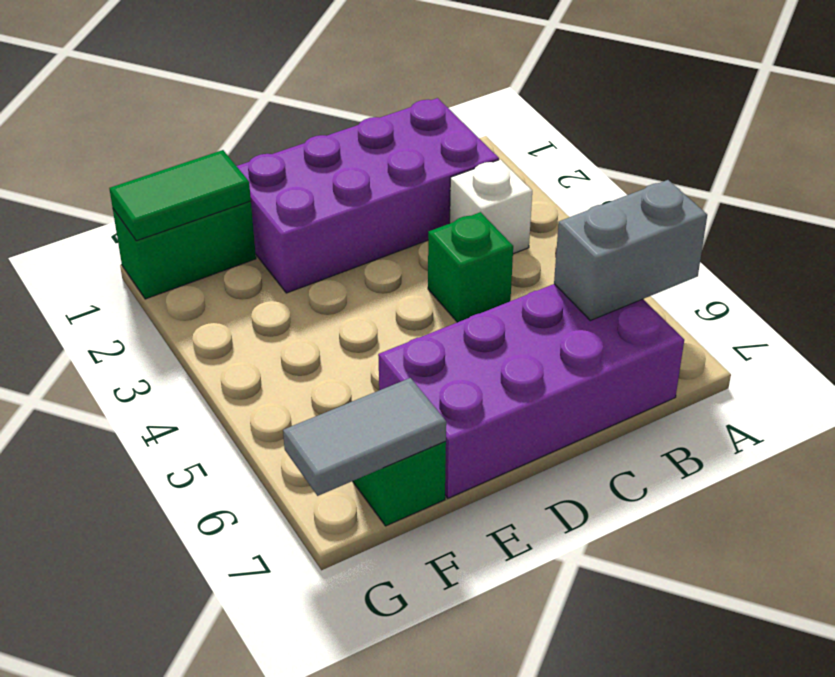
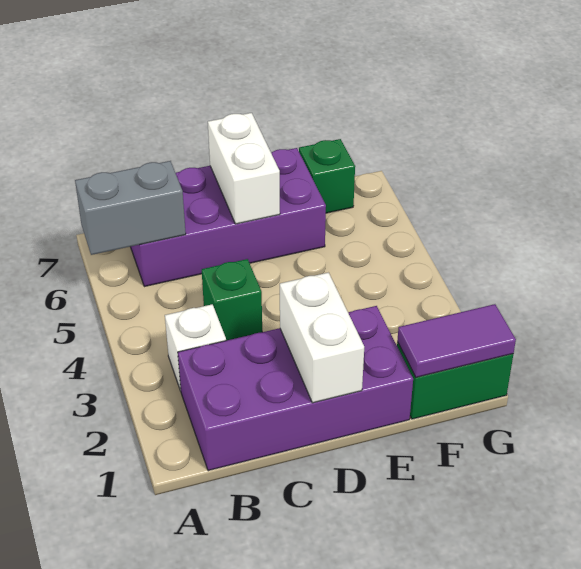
none -> white brick D1:D2 level 2
none -> white brick D6:D7 level 2
green tile F1:G1 level 2 -> purple tile F1:G1 level 2
grey tile F7:G7 level 2 -> none

